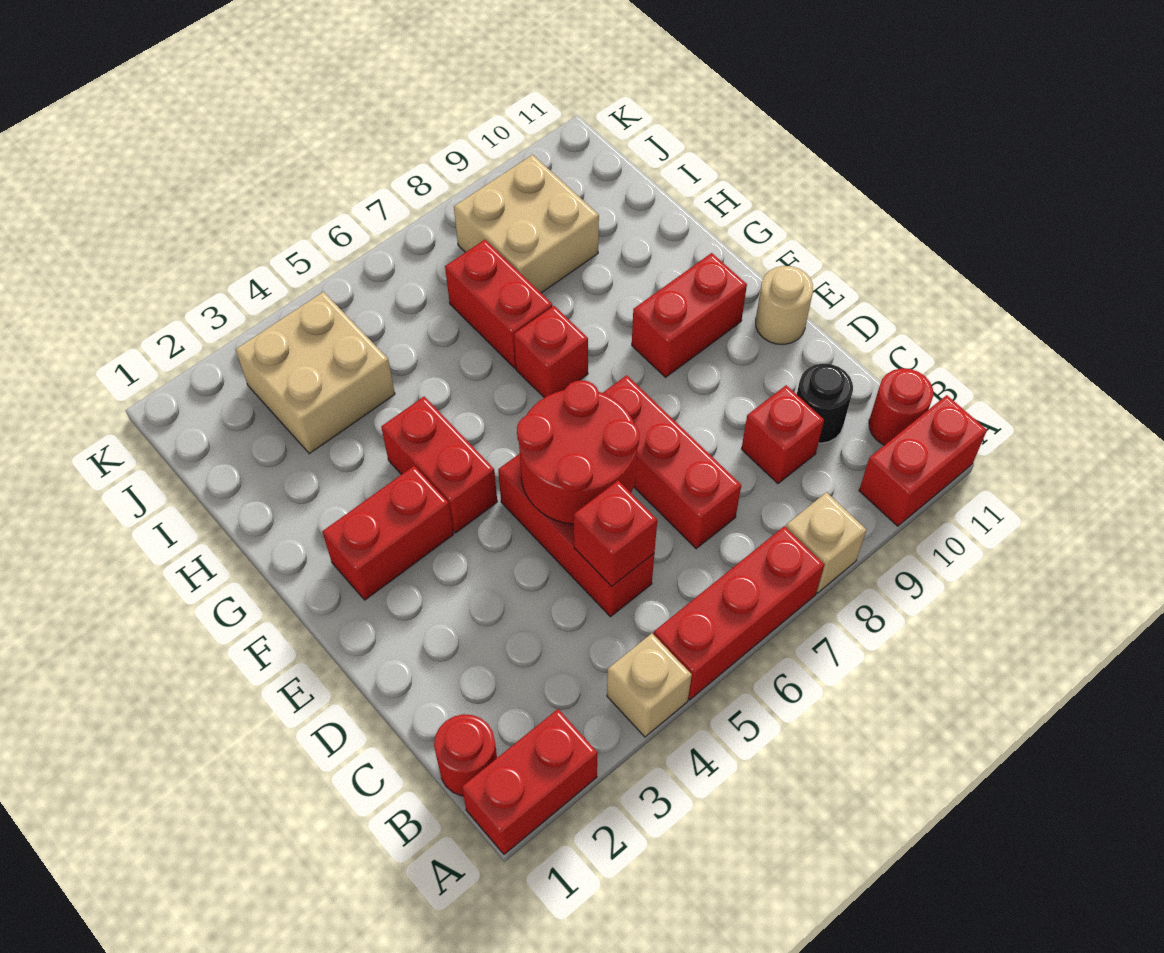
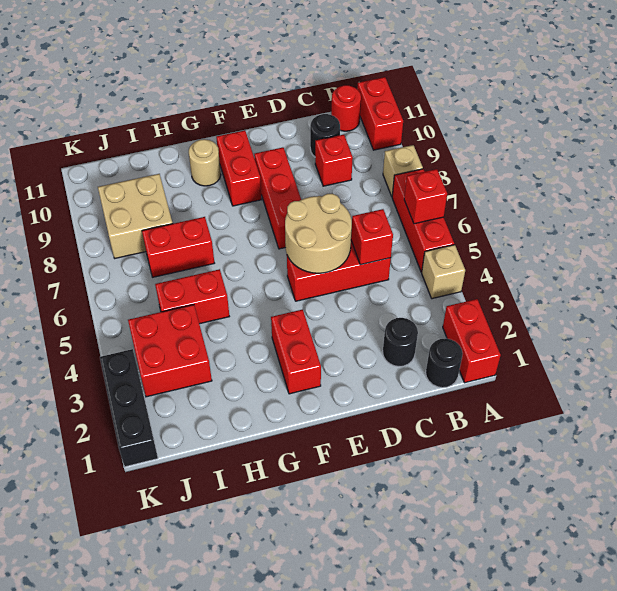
red round brick B1 level 1 -> black round brick B1 level 1
none -> black round brick C2 level 1
red brick C7:E7 level 1 -> red brick E7:E9 level 1
red round brick D5:E6 level 2 -> tan round brick D5:E6 level 2
tan round brick E11 level 1 -> tan round brick G10 level 1
red brick F4:G4 level 1 -> red brick H5:I5 level 1
red brick G7 level 1 -> red brick A6 level 2
tan brick I3:J4 level 1 -> red brick I3:J4 level 1
none -> black brick K1:K3 level 1

